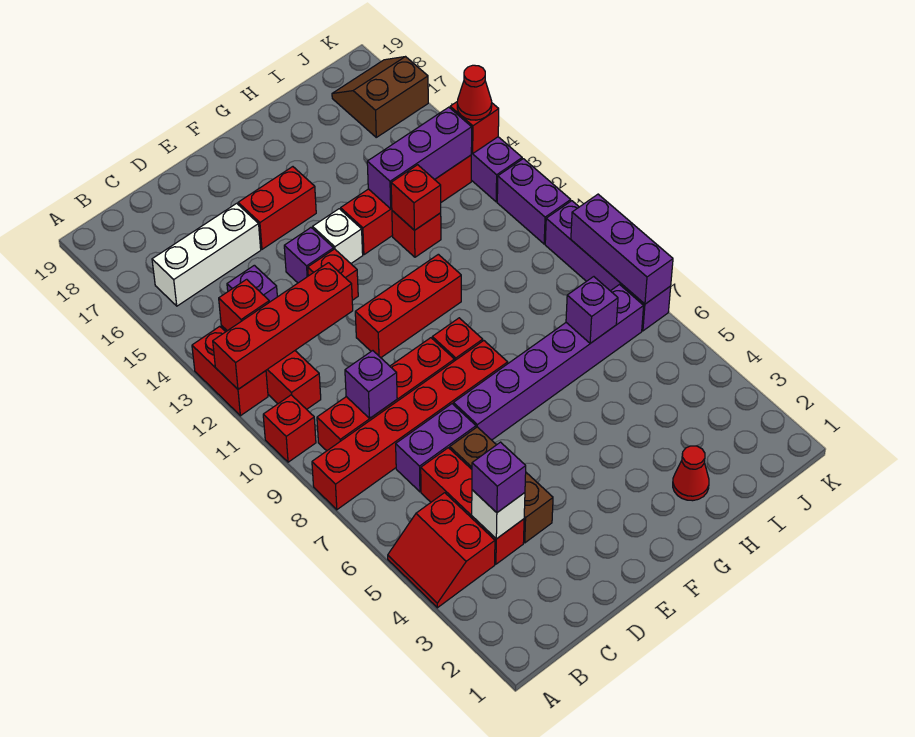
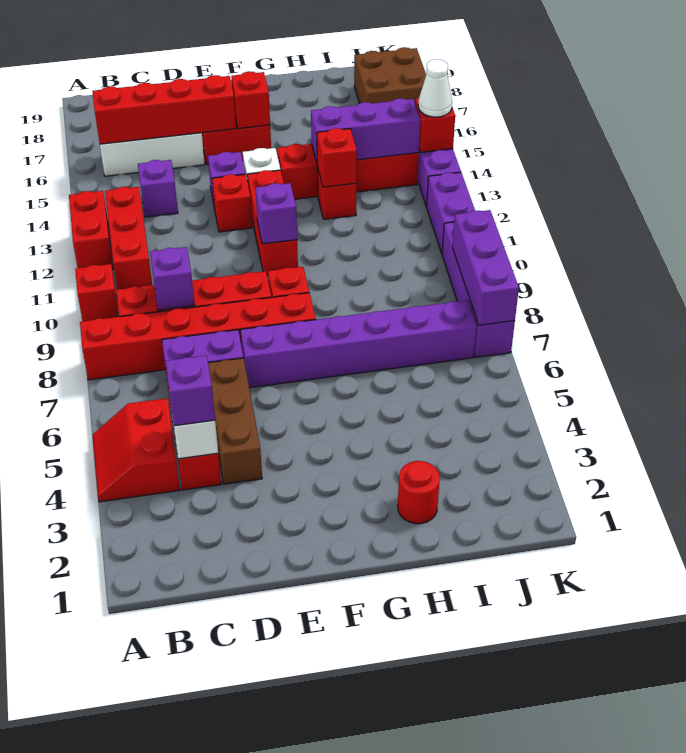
red brick A12:D12 level 2 -> red brick B16:E16 level 2
red brick B13 level 2 -> red brick F16 level 2
red brick E11:G11 level 1 -> red brick F11:F13 level 1
red cone H2 level 1 -> red round brick H2 level 1
purple brick I7 level 2 -> purple brick F11 level 2
brown slope J17:K18 level 1 top 17 -> brown brick J17:K18 level 1
red cone K14 level 3 -> white cone K14 level 3

